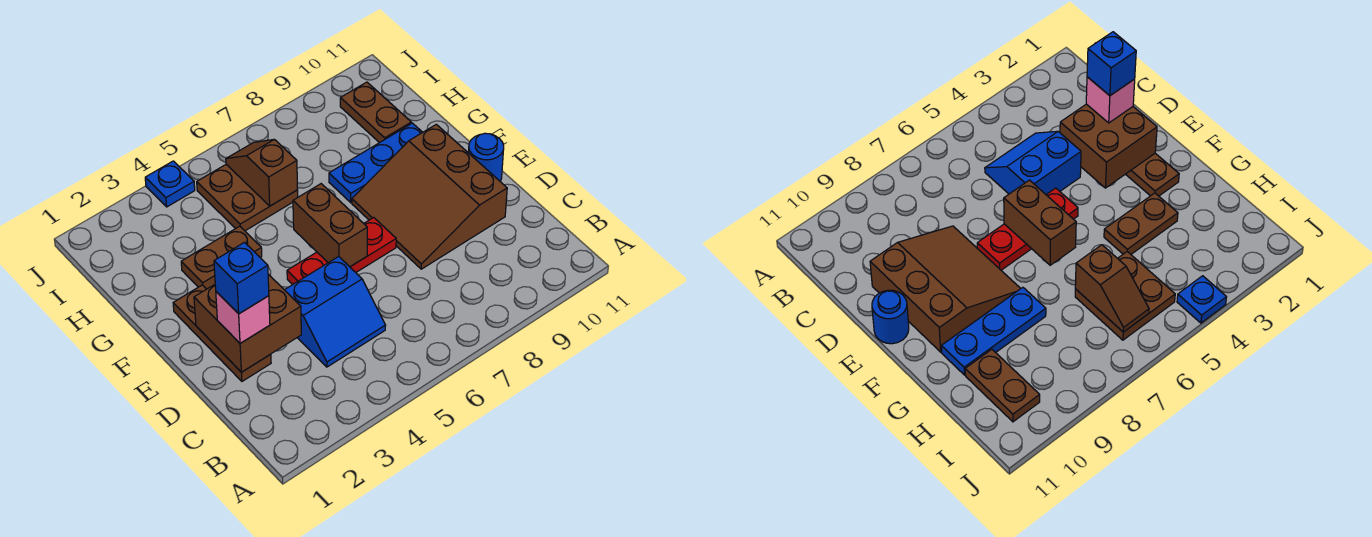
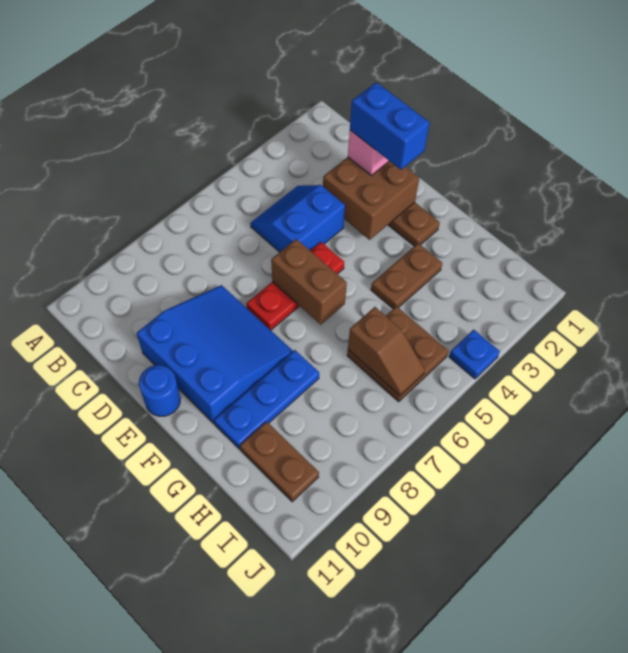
blue brick D2 level 4 -> blue brick D2:E2 level 4
brown slope D8:F10 level 1 top 10 -> blue slope D8:F10 level 1 top 10

